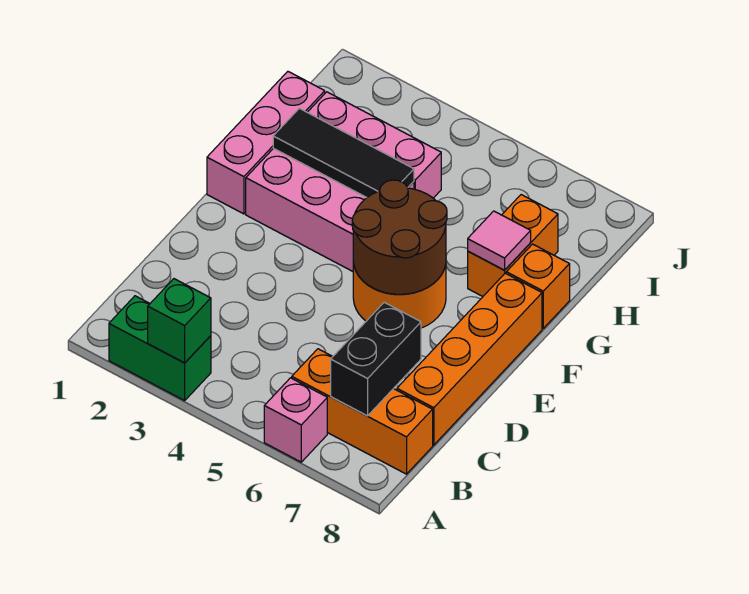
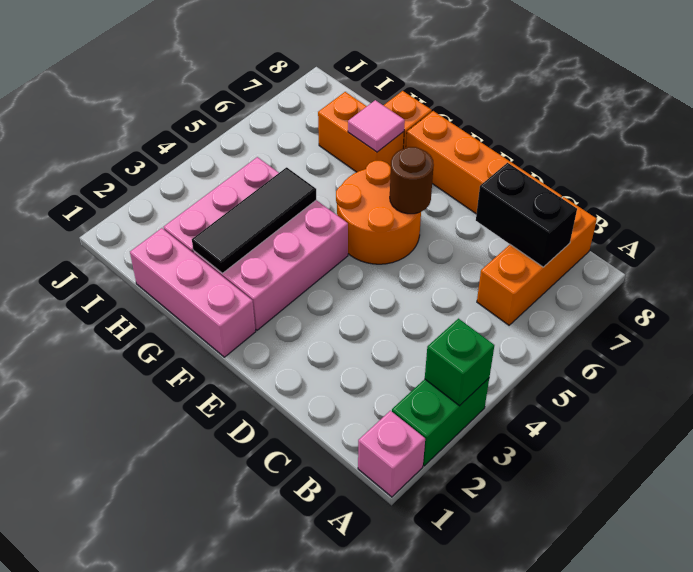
pink brick A6 level 1 -> pink brick A1 level 1
brown round brick E5:F6 level 2 -> brown round brick E6 level 2

